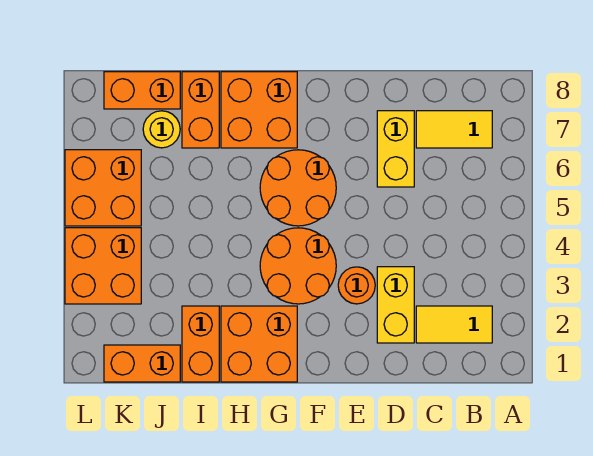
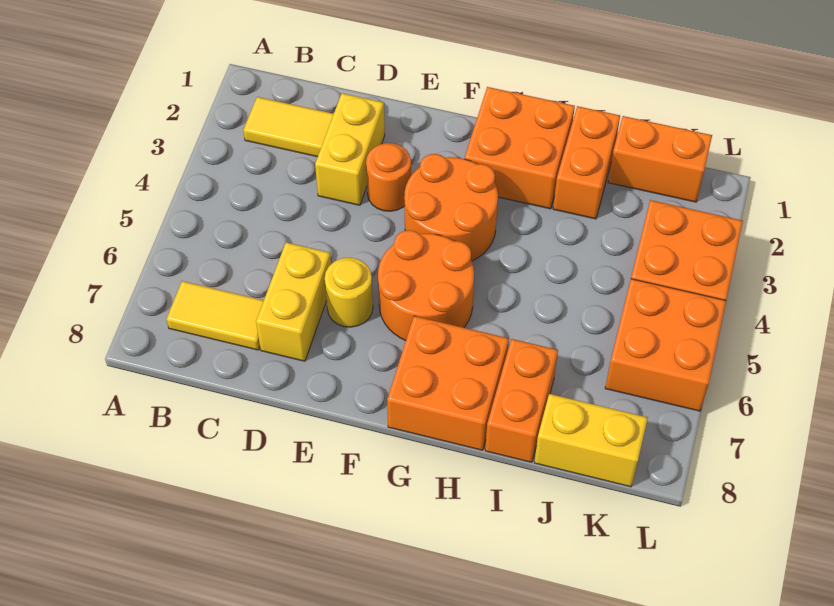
yellow round brick J7 level 1 -> yellow round brick E6 level 1
orange brick J8:K8 level 1 -> yellow brick J8:K8 level 1

